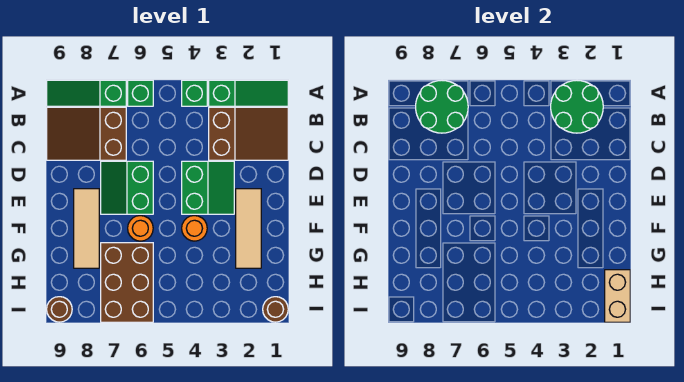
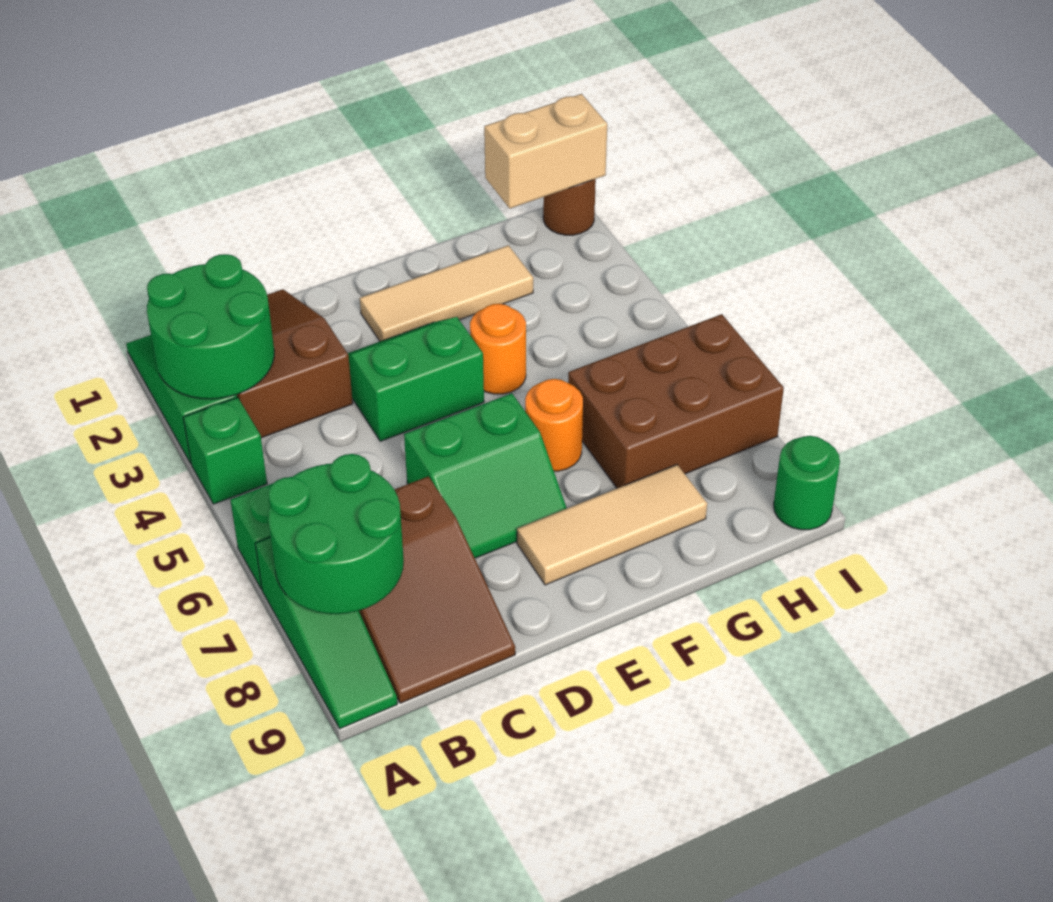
brown round brick I9 level 1 -> green round brick I9 level 1

